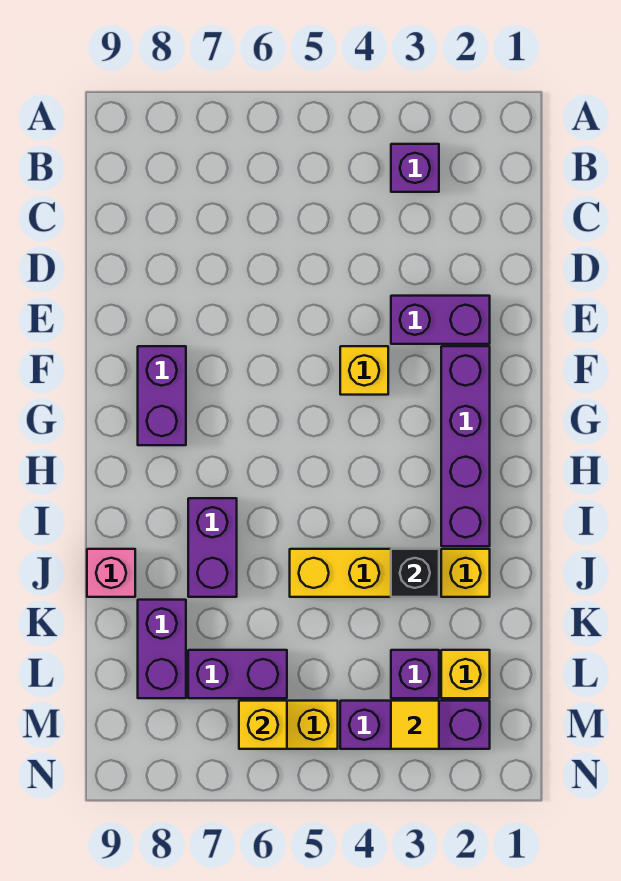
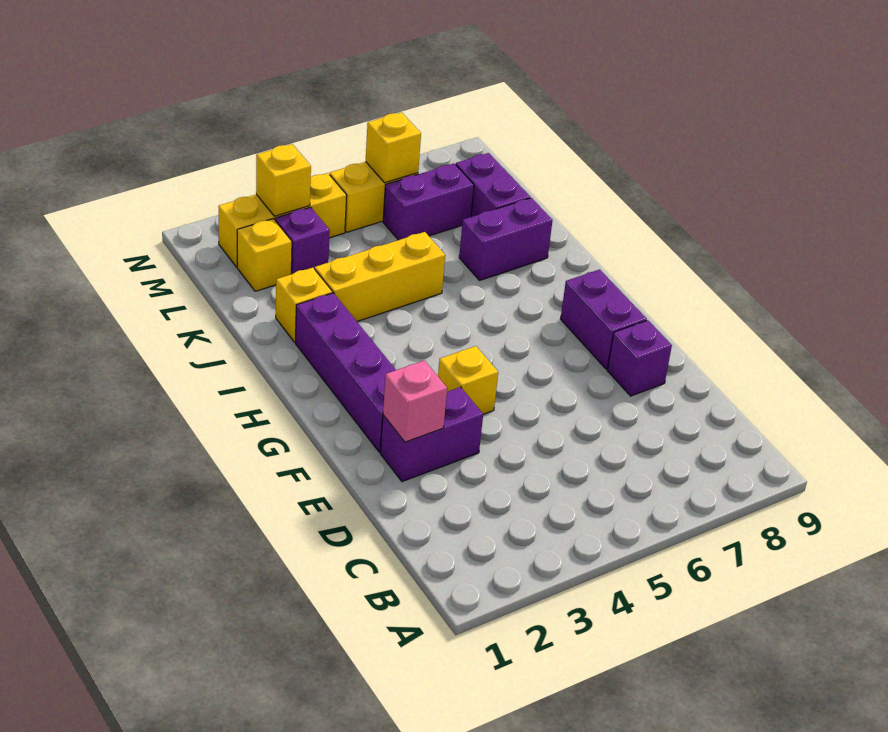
purple brick B3 level 1 -> purple brick E8 level 1
purple brick I7:J7 level 1 -> purple brick J7:J8 level 1
black brick J3 level 2 -> none
pink brick J9 level 1 -> pink brick E2 level 2
purple brick M2:M4 level 1 -> yellow brick M2:M4 level 1
yellow tile M3 level 2 -> yellow brick M3 level 2

